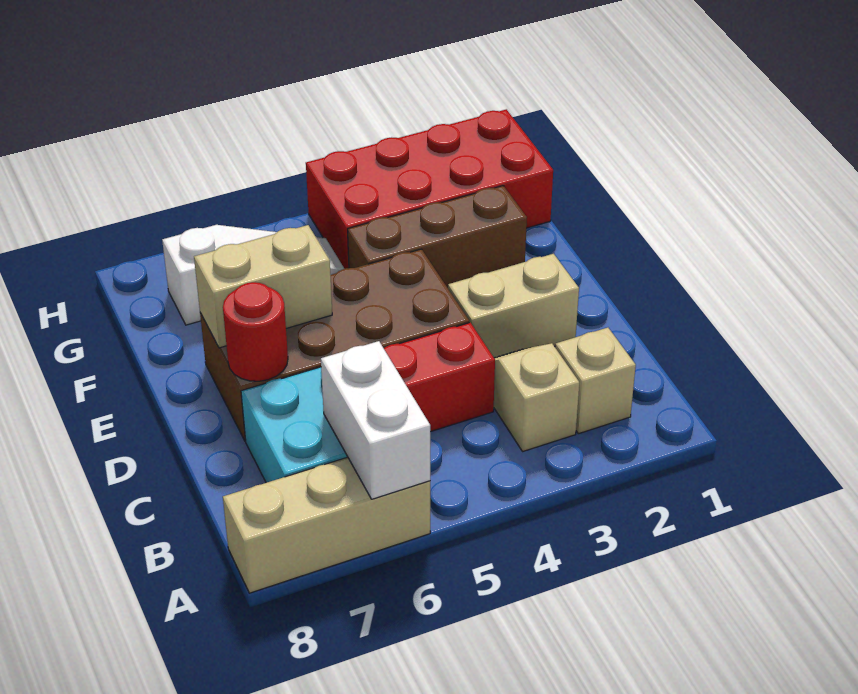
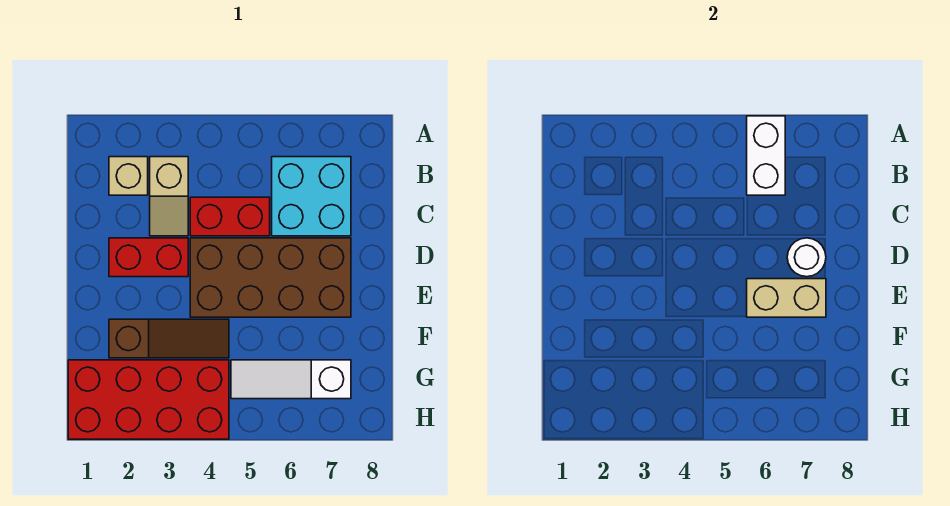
tan brick A6:A8 level 1 -> none
tan brick D2:D3 level 1 -> red brick D2:D3 level 1
red round brick D7 level 2 -> white round brick D7 level 2
brown brick F2:F4 level 1 -> brown slope F2:F4 level 1 top 2

